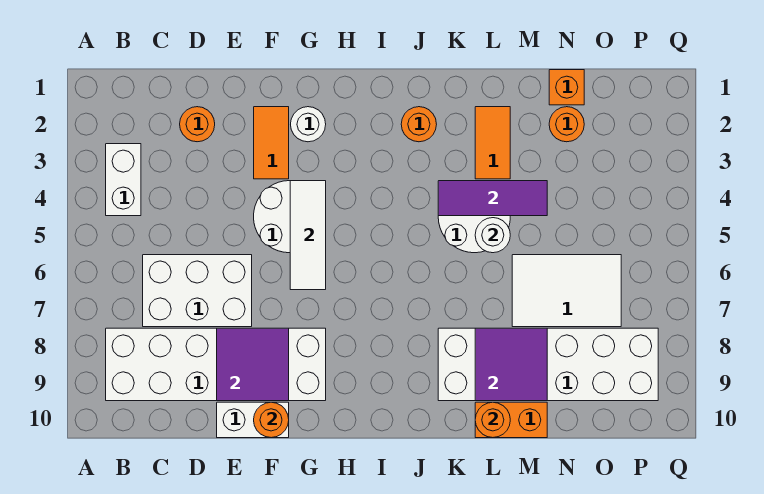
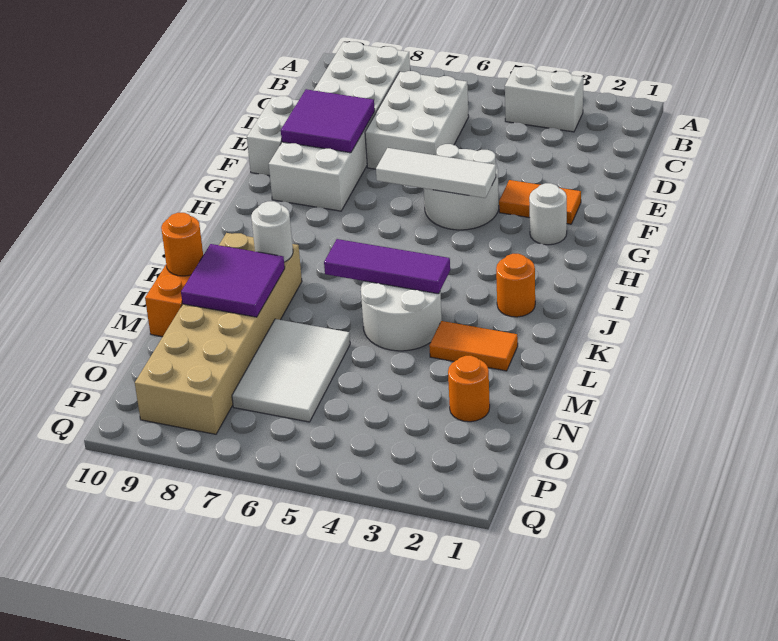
orange round brick D2 level 1 -> none
orange round brick F10 level 2 -> none
purple tile K4:M4 level 2 -> purple tile K4:K6 level 2
white brick K8:P9 level 1 -> tan brick K8:P9 level 1
white round brick L5 level 2 -> white round brick K8 level 2
orange brick N1 level 1 -> none

